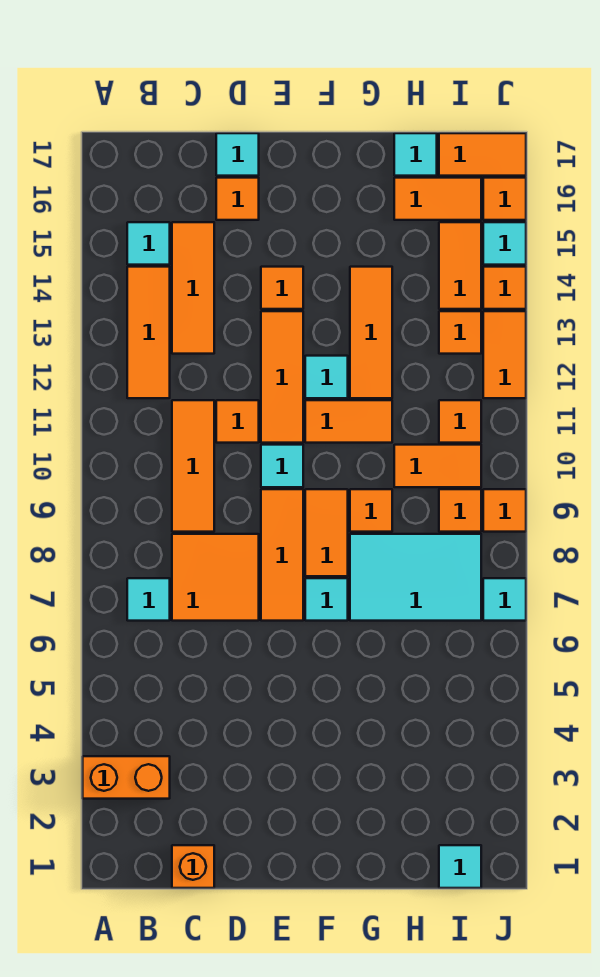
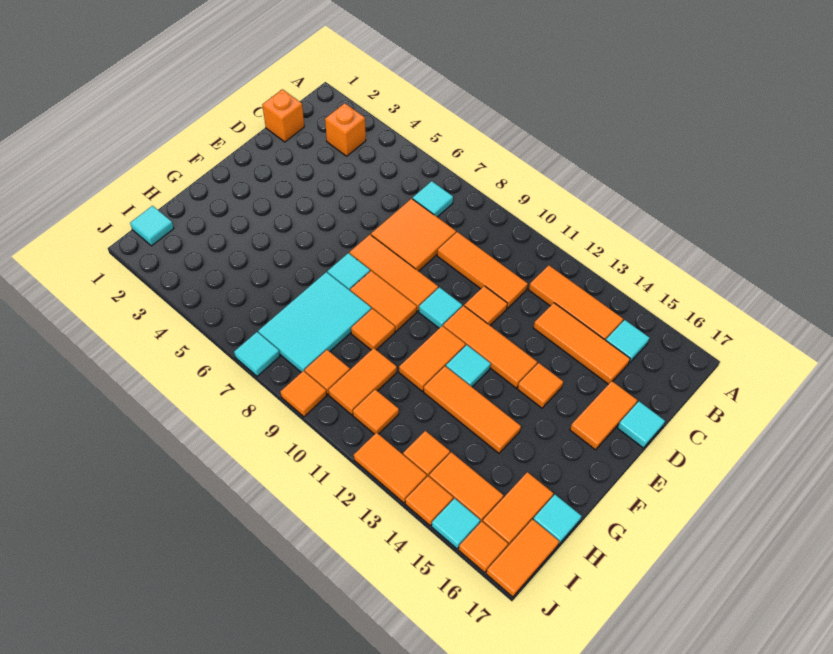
orange brick A3:B3 level 1 -> orange brick B3 level 1
orange tile D16 level 1 -> orange tile D16:E16 level 1

